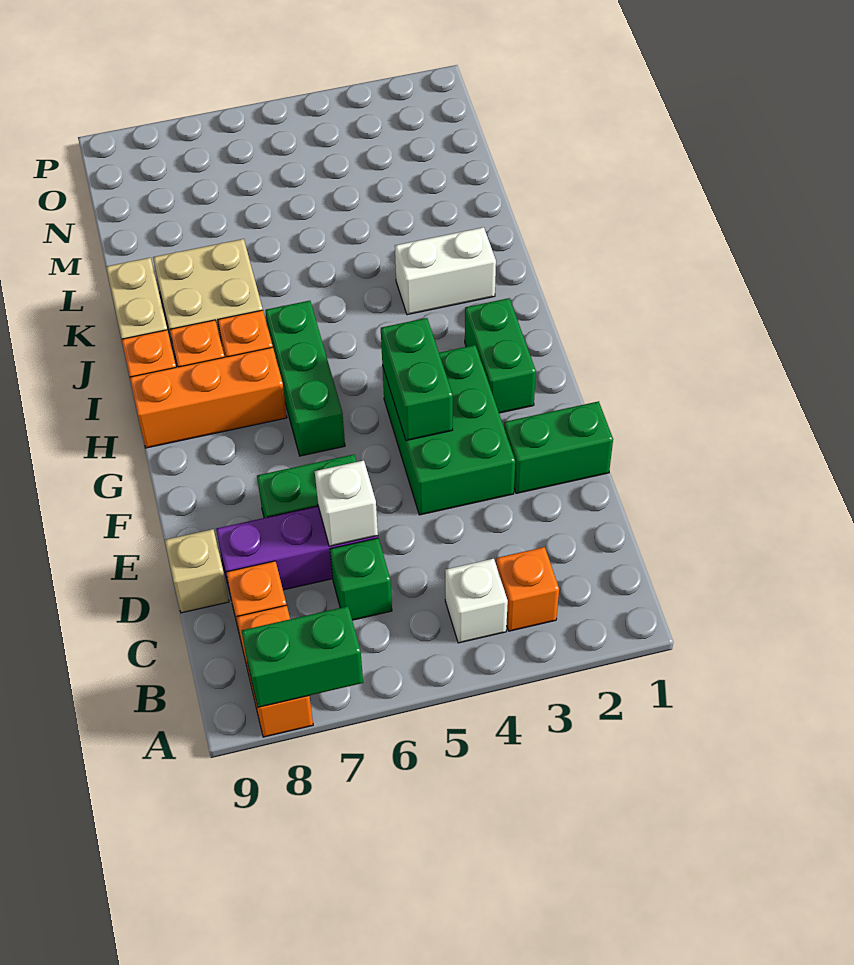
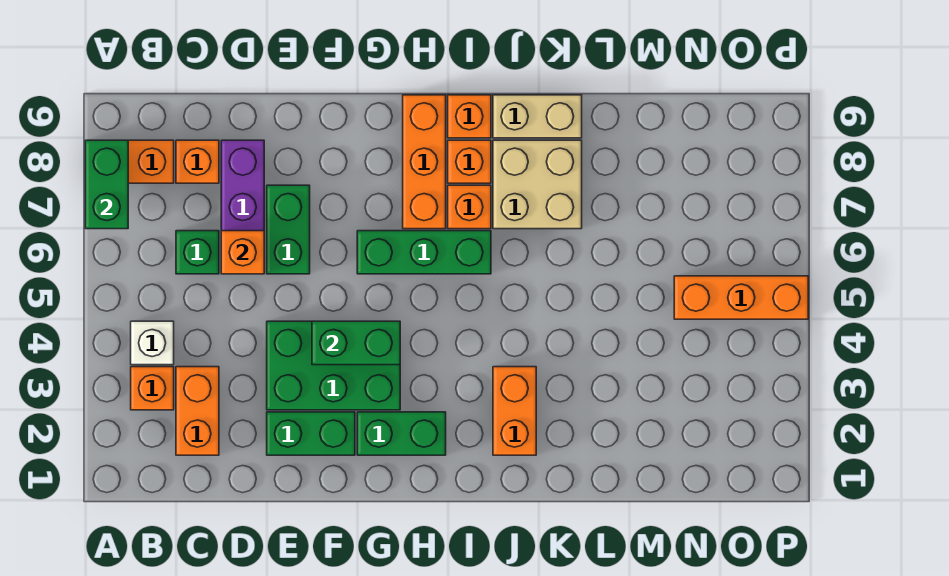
none -> orange brick C2:C3 level 1
white brick D6 level 2 -> orange brick D6 level 2
tan brick D9 level 1 -> none
green brick E1:E2 level 1 -> green brick E2:F2 level 1
white brick J2:J3 level 1 -> orange brick J2:J3 level 1
none -> orange brick N5:P5 level 1

